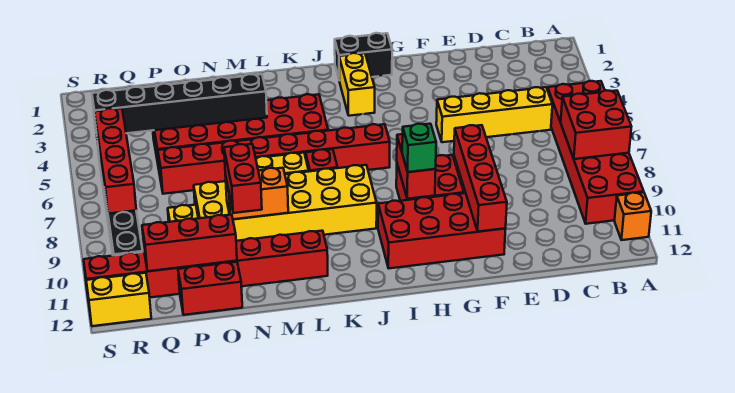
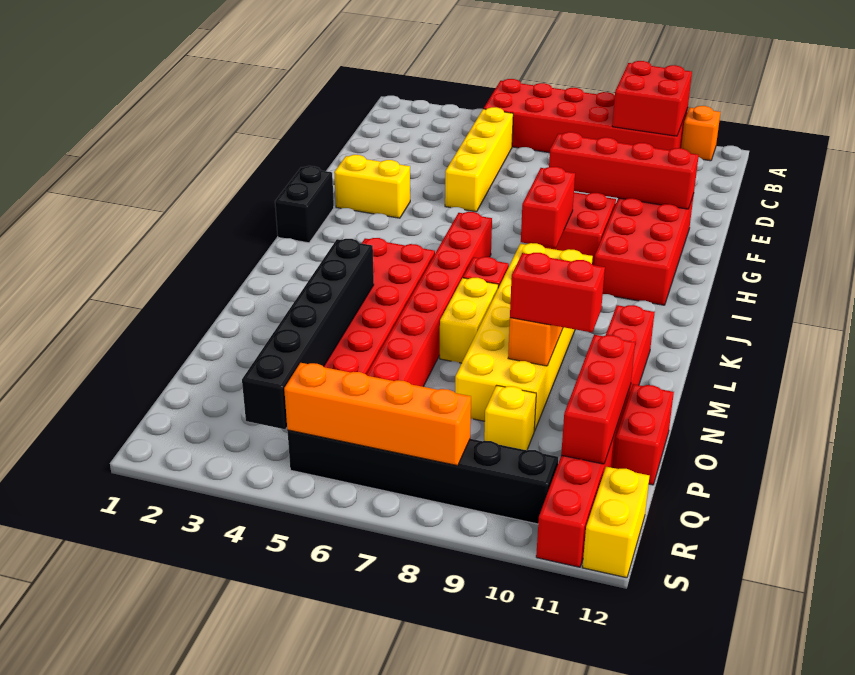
red brick A7:B8 level 2 -> red brick A9:B10 level 2
red brick H8:H9 level 2 -> red brick H8:I8 level 2
green brick H9 level 3 -> none
yellow brick I2:I3 level 1 -> yellow brick G2:G3 level 1
red brick R5:R8 level 2 -> orange brick R5:R8 level 2

